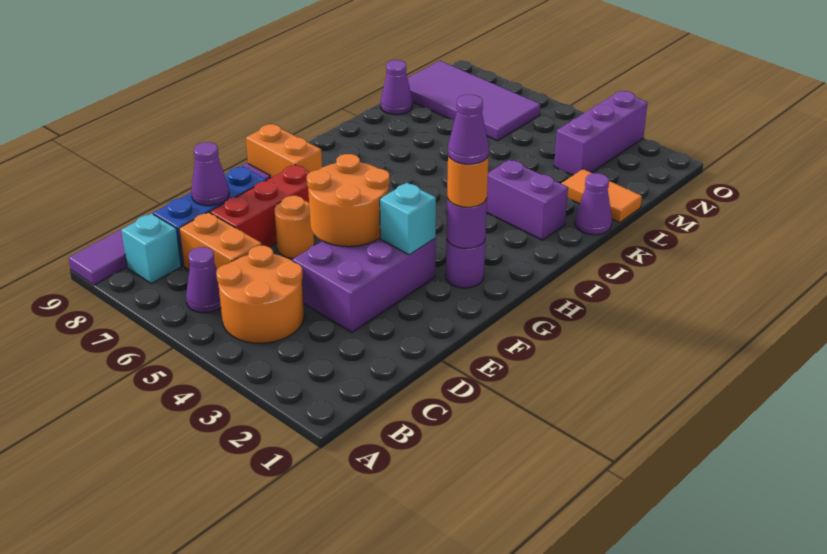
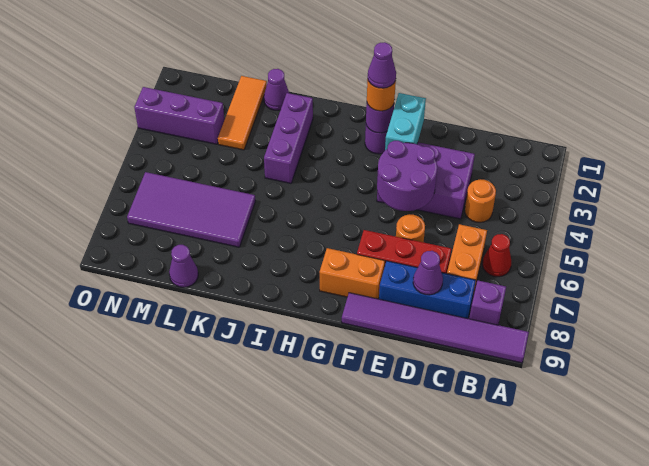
orange round brick B4:C5 level 1 -> orange round brick C4 level 1
purple cone B6 level 1 -> red cone B6 level 1
cyan brick B8 level 1 -> purple brick B8 level 1
orange round brick E4:F5 level 2 -> purple round brick E4:F5 level 2
cyan brick F3 level 2 -> cyan brick F2:F3 level 2
orange brick G8:G9 level 1 -> orange brick F8:G8 level 1
purple brick J2:J3 level 1 -> purple brick J2:J4 level 1
orange tile L1:L2 level 1 -> orange tile L1:L3 level 1
purple tile M6:N9 level 1 -> purple tile K6:N7 level 1

